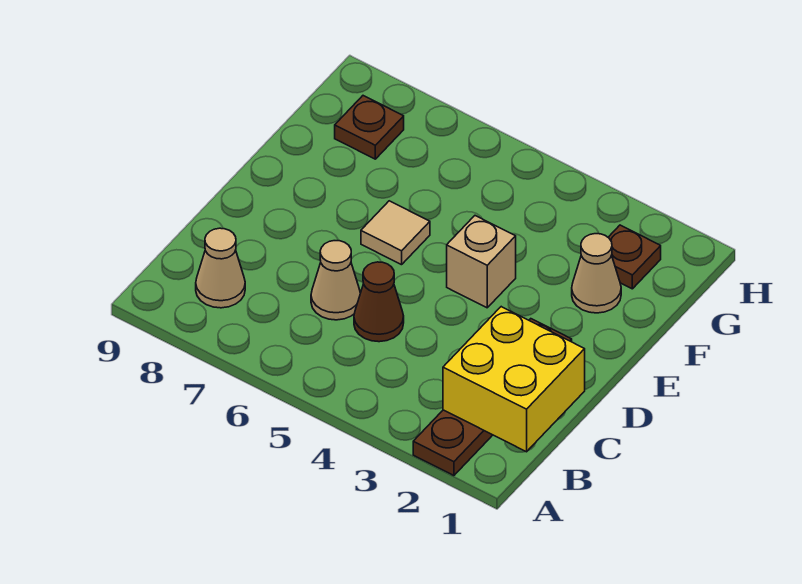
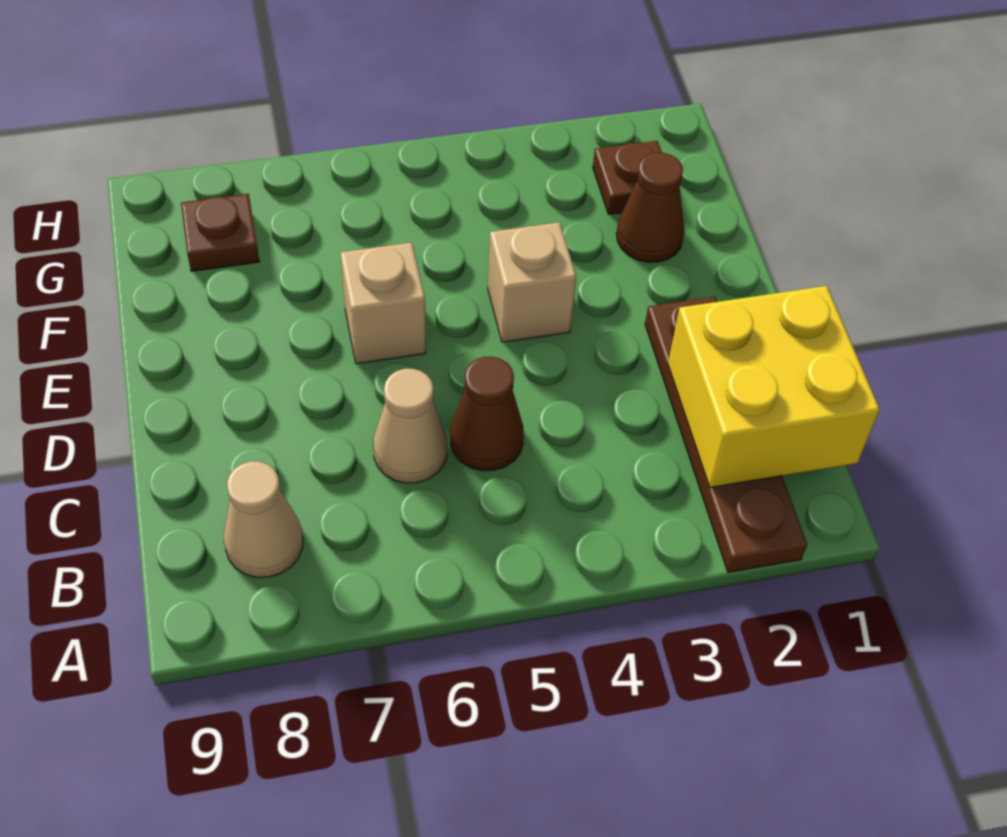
tan tile E6 level 1 -> tan brick E6 level 1
tan cone F2 level 1 -> brown cone F2 level 1

